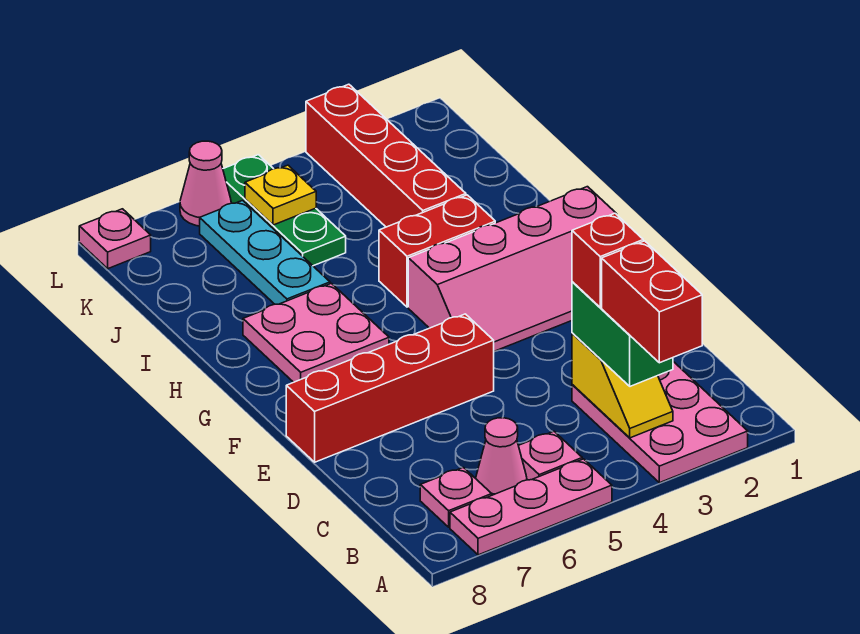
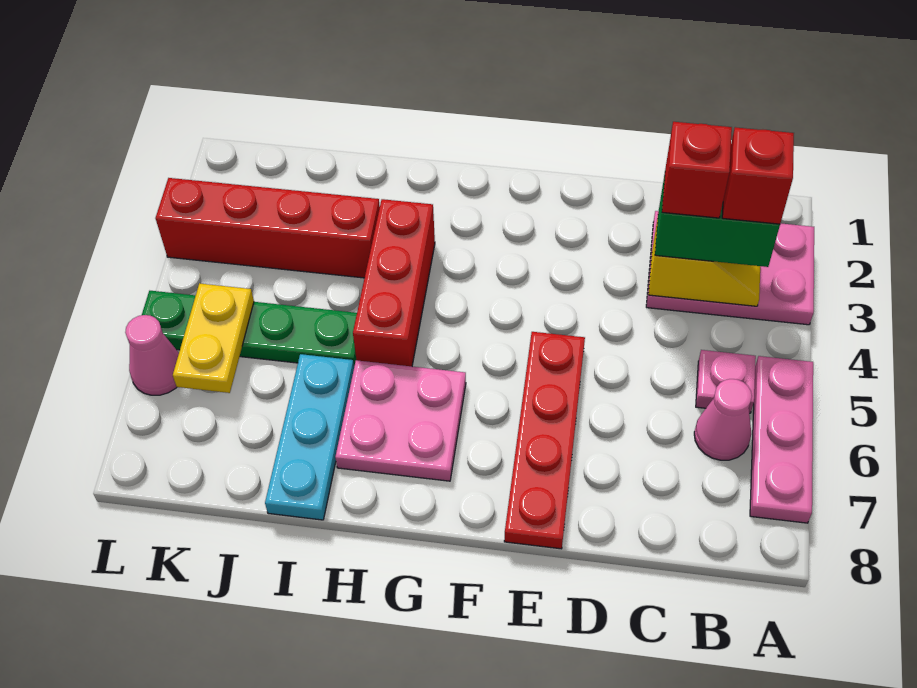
red brick A3:B3 level 4 -> red brick B3 level 4
pink plate B7 level 1 -> none
red brick E5:E8 level 1 -> red plate E5:E8 level 1
pink slope F1:G4 level 1 top G -> none
red brick H3:H4 level 1 -> red brick H3:H5 level 1
cyan plate I6:K6 level 1 -> cyan plate I6:I8 level 1
green plate J5:L5 level 1 -> green plate I5:L5 level 1
yellow plate K5 level 2 -> yellow plate K5:K6 level 2
pink plate L8 level 1 -> none

